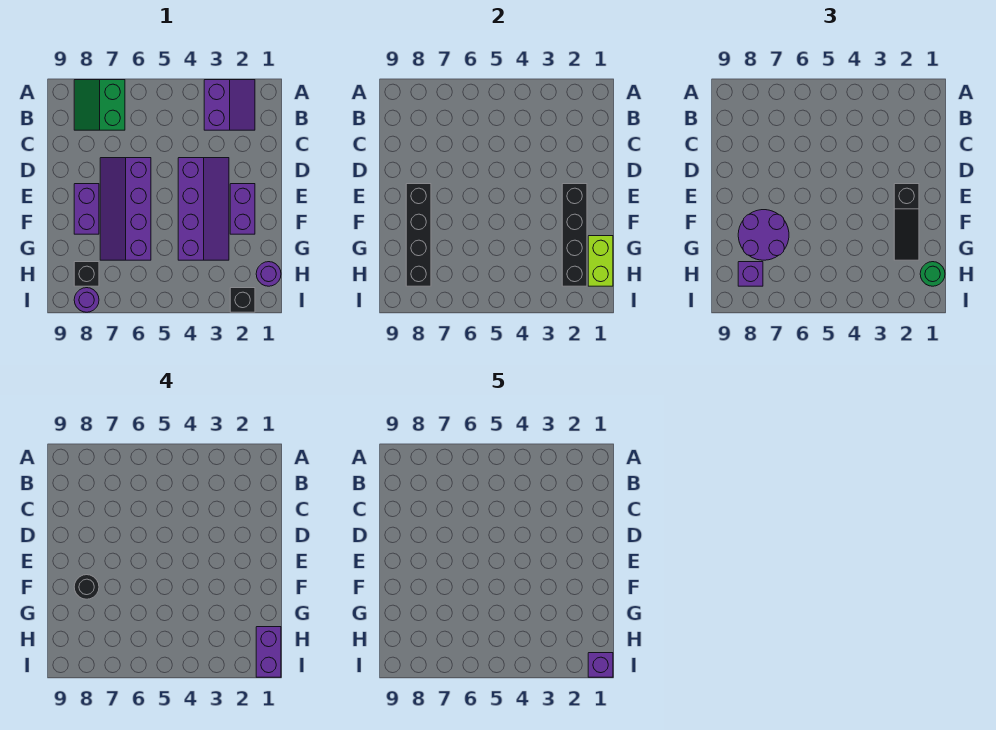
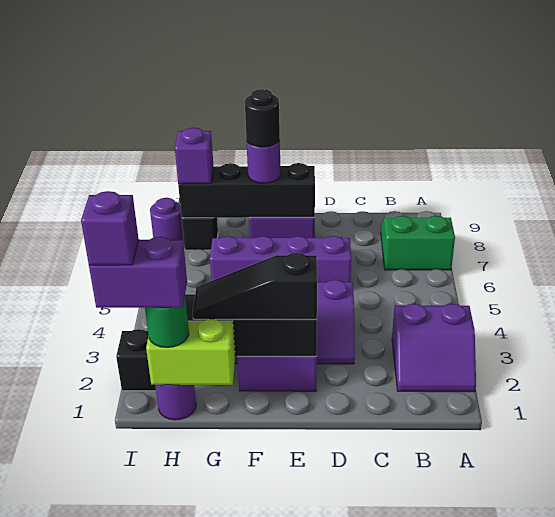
purple round brick F7:G8 level 3 -> purple round brick F8 level 3

